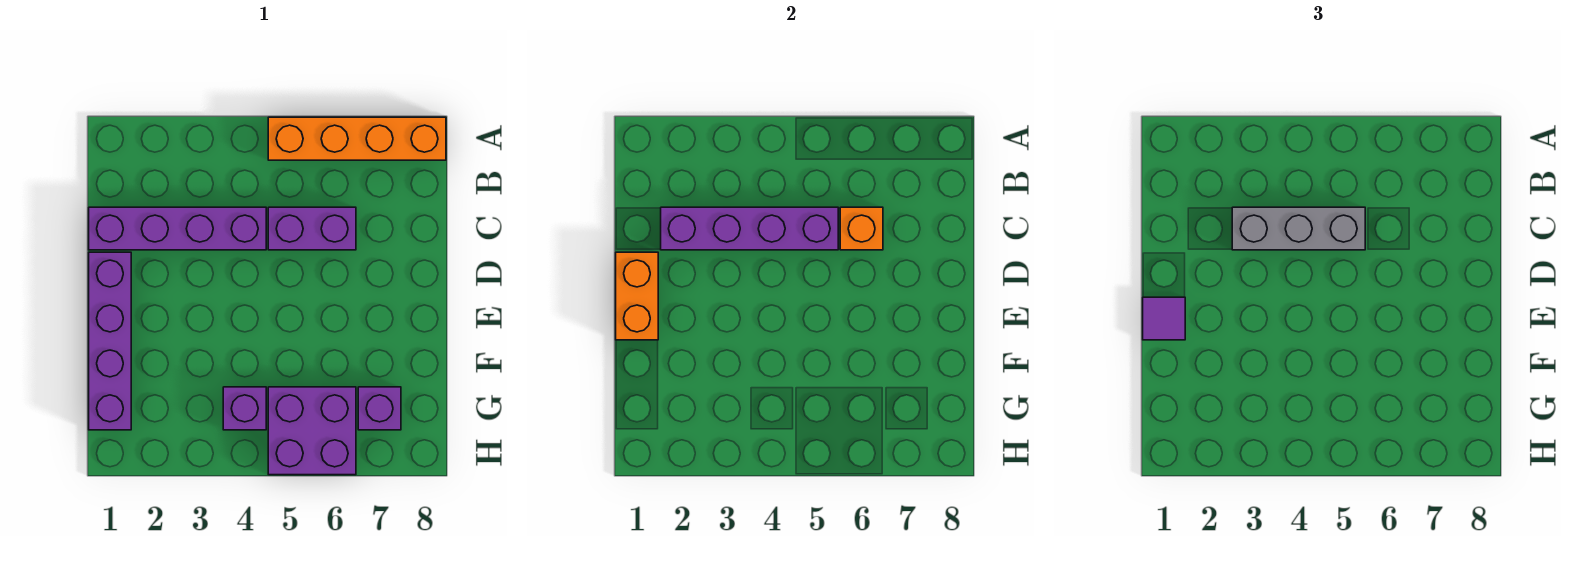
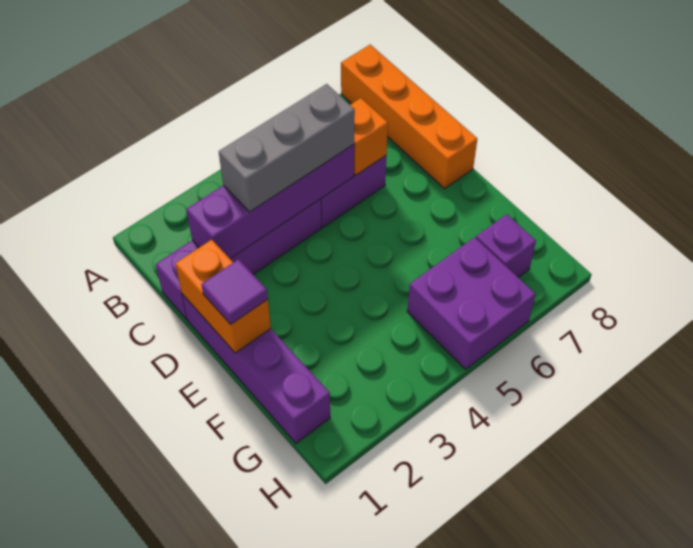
orange brick A5:A8 level 1 -> orange brick A8:D8 level 1
purple brick G4 level 1 -> none

